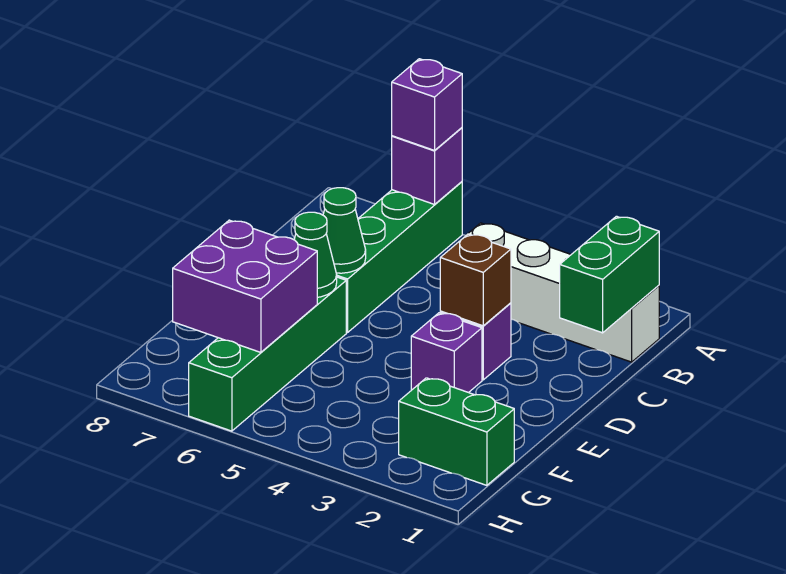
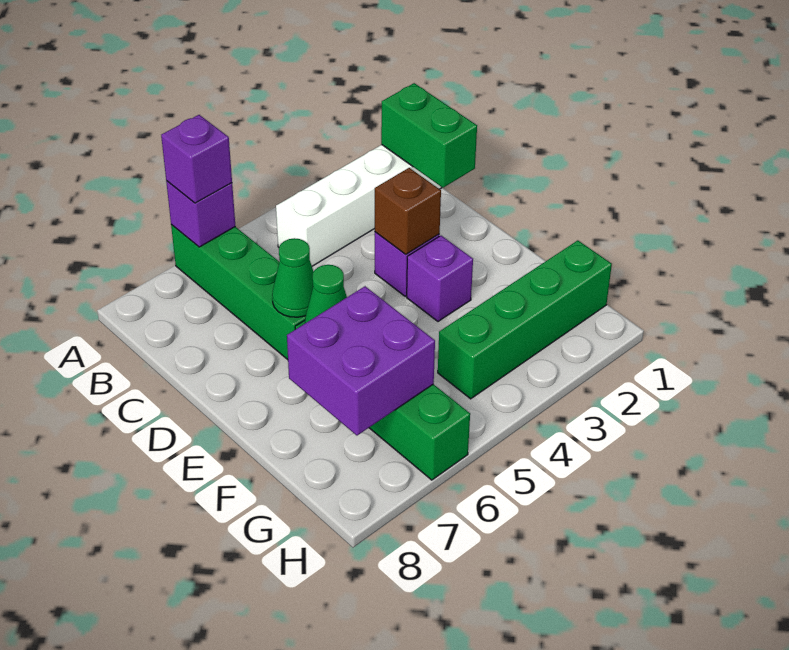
green brick G1:G2 level 1 -> green brick G1:G4 level 1

